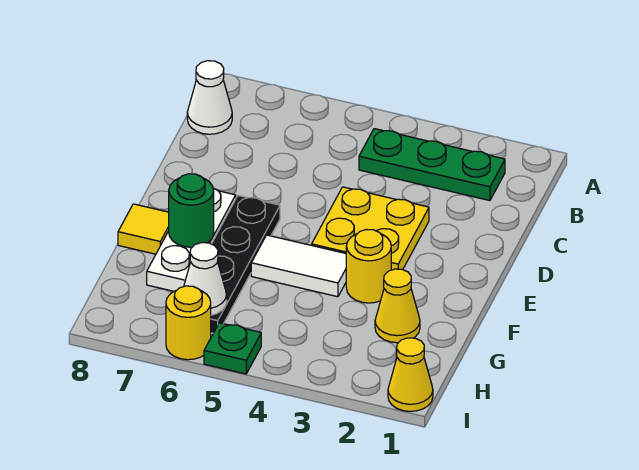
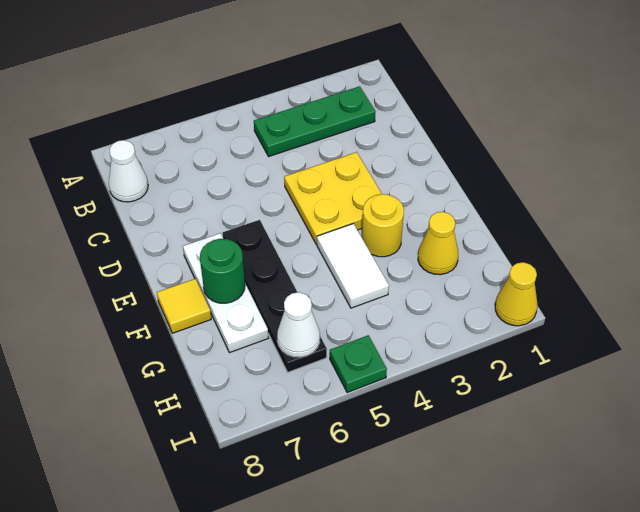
white tile F4:F5 level 1 -> white tile F4:G4 level 1
yellow round brick I6 level 1 -> none

